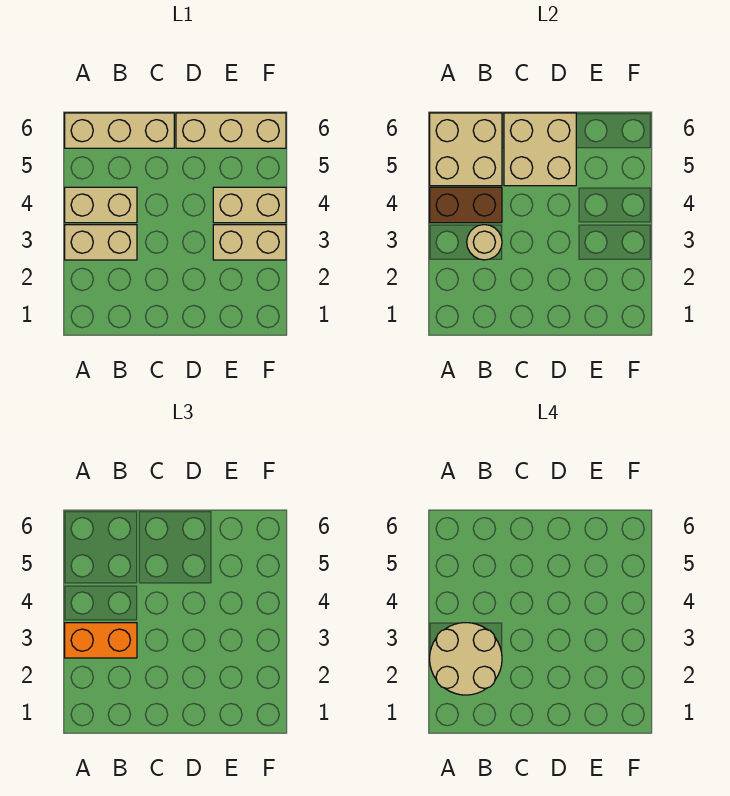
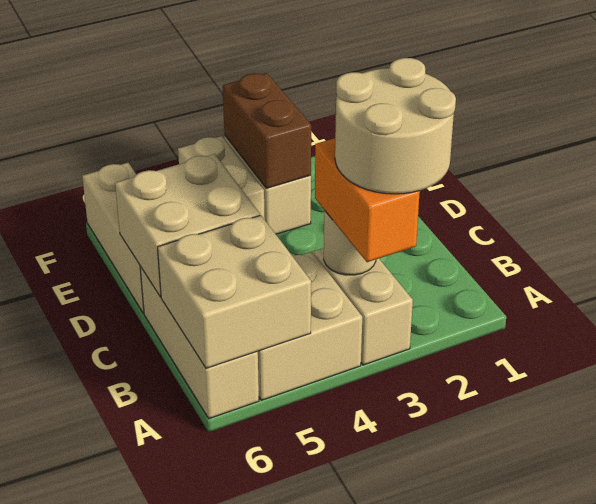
tan brick A4:B4 level 1 -> tan brick A4:B5 level 1
brown brick A4:B4 level 2 -> brown brick E3:F3 level 2

